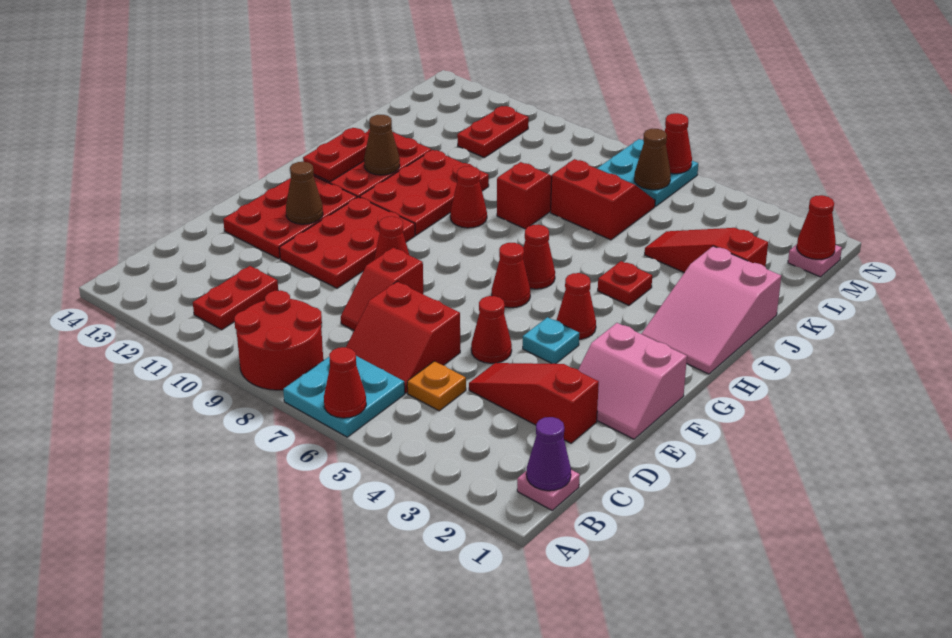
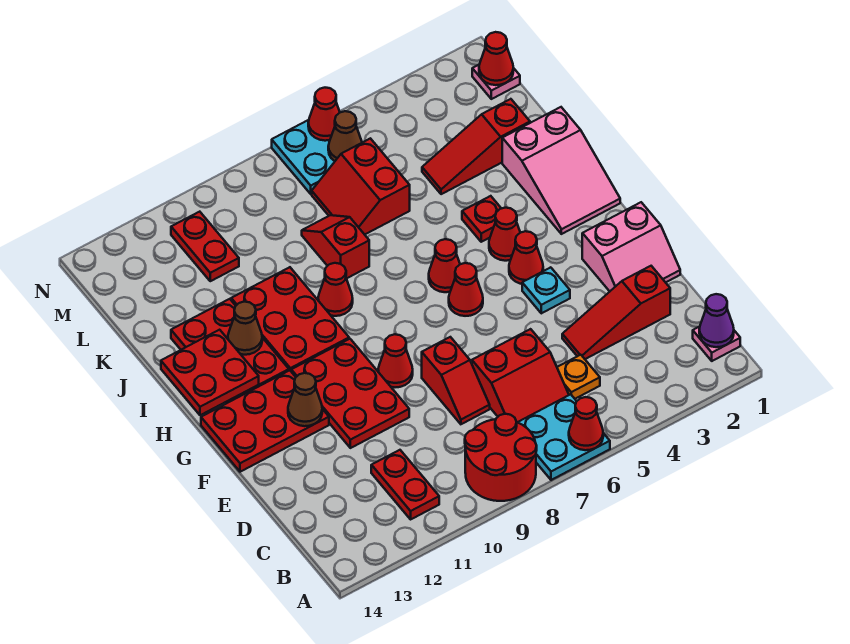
red cone E5 level 1 -> red cone H4 level 1
red plate E12:G13 level 1 -> red plate F12:G14 level 1
red plate H13:I13 level 2 -> red plate H13:I14 level 2
red slope K6:L7 level 1 top K -> red slope K6:L7 level 1 top 6

